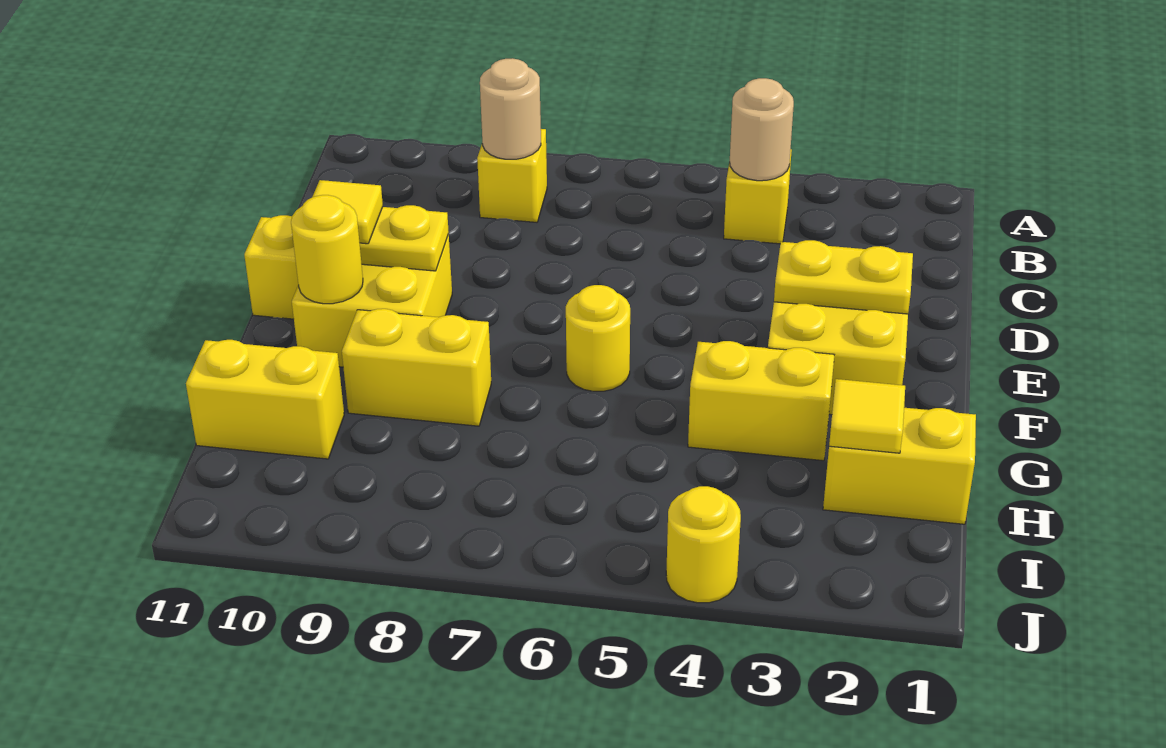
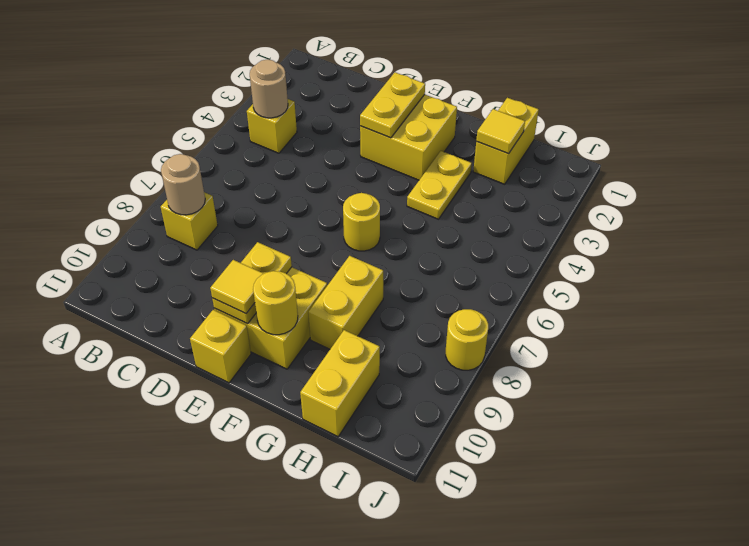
yellow brick G3:G4 level 1 -> yellow plate G3:G4 level 1
yellow round brick J4 level 1 -> yellow round brick J8 level 1

